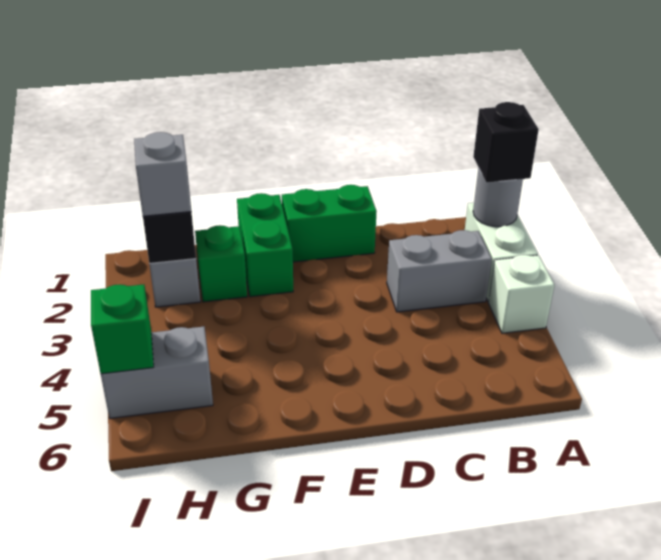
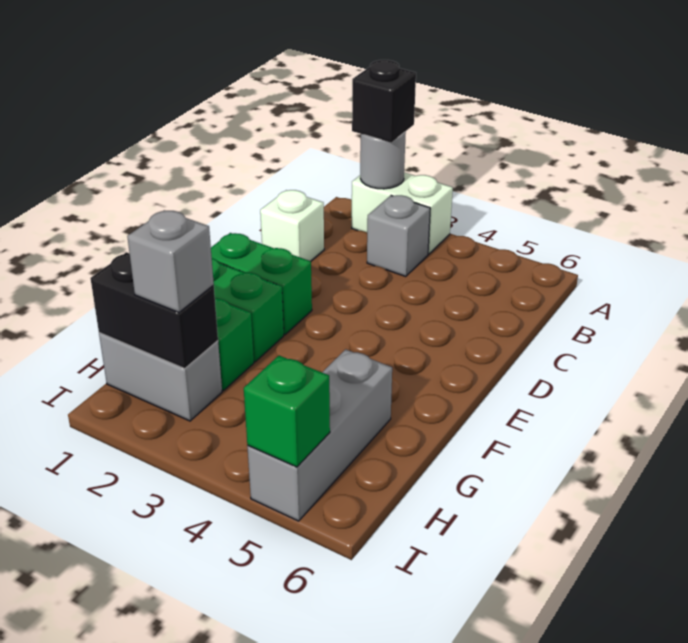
white brick A4 level 1 -> white brick C1 level 1
grey brick B3:C3 level 1 -> grey brick B3 level 1
green brick D1:E1 level 1 -> green brick E1:E2 level 1
grey brick H5:I5 level 1 -> grey brick G5:I5 level 1

